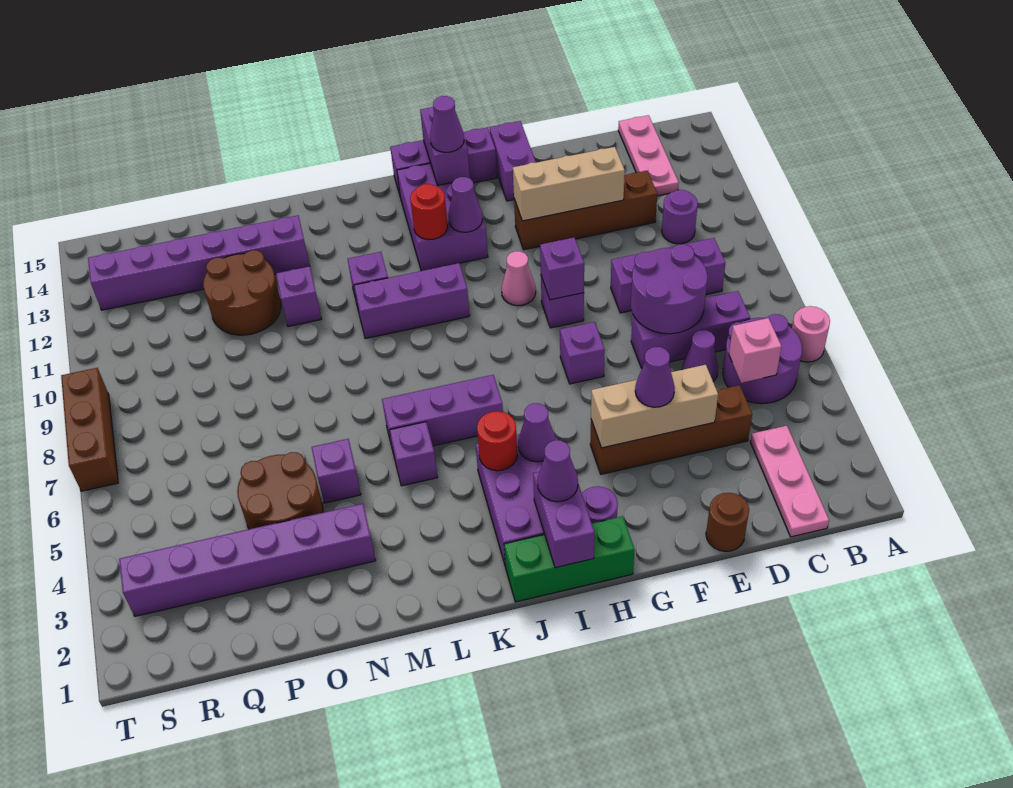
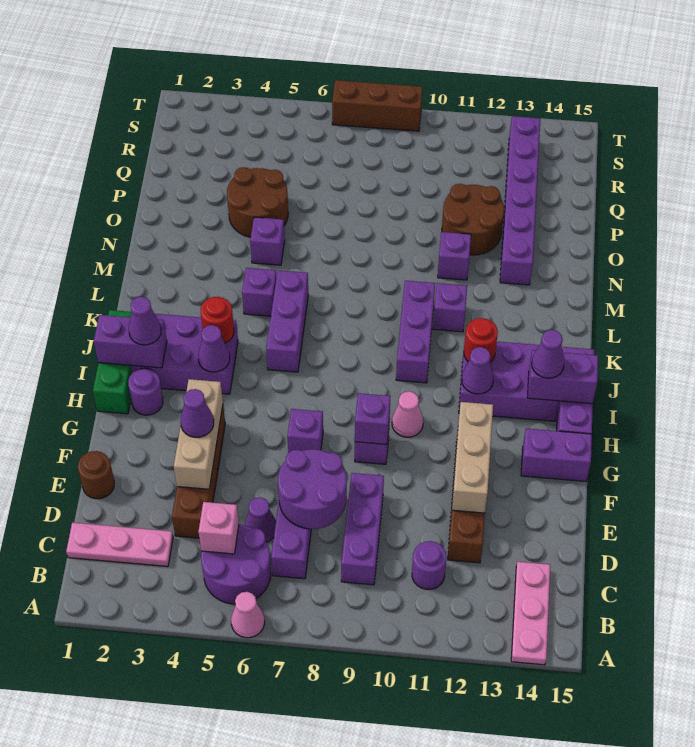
pink round brick A6 level 1 -> pink cone A6 level 1
pink plate C13:C15 level 1 -> pink plate A14:C14 level 1
purple brick N3:S3 level 1 -> none

